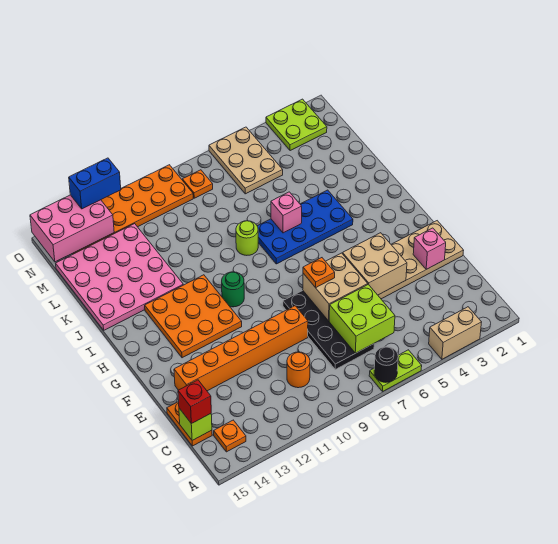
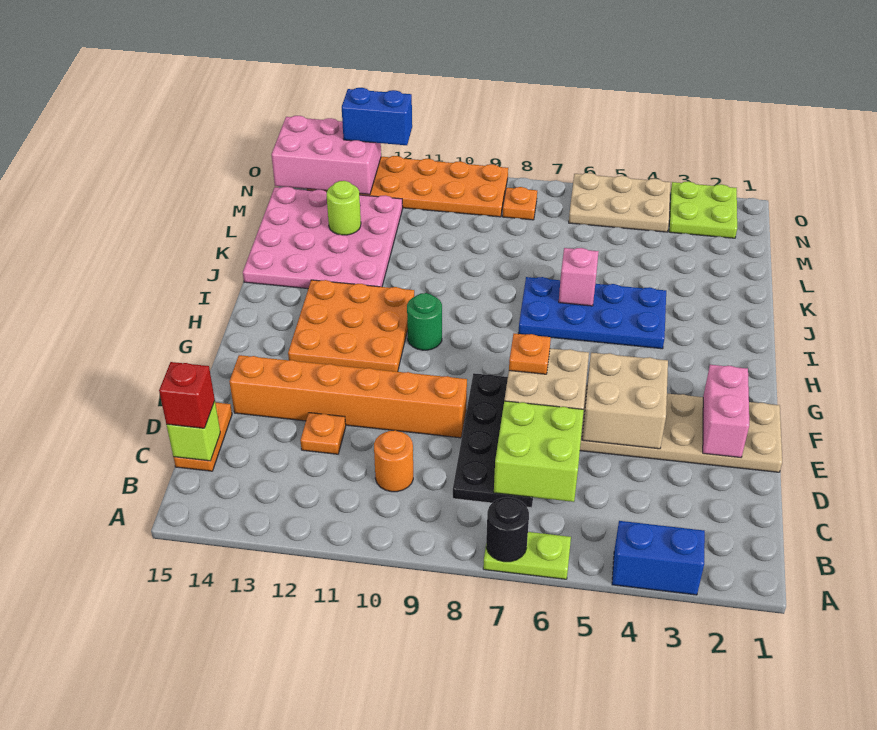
tan brick A3:A4 level 1 -> blue brick A3:A4 level 1
orange plate B14 level 1 -> orange plate D12 level 1
pink brick E2 level 2 -> pink brick E2:F2 level 2
lime round brick J8 level 1 -> lime round brick L13 level 2
tan plate M5:O6 level 1 -> tan plate N4:O6 level 1

